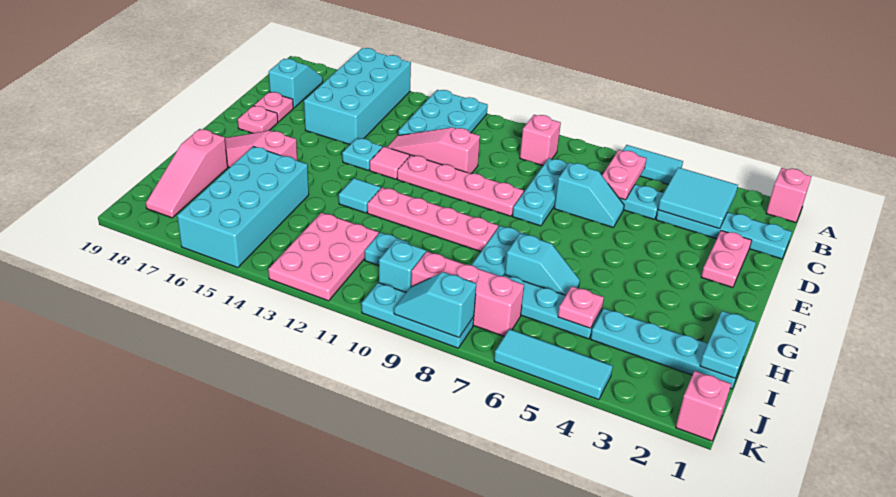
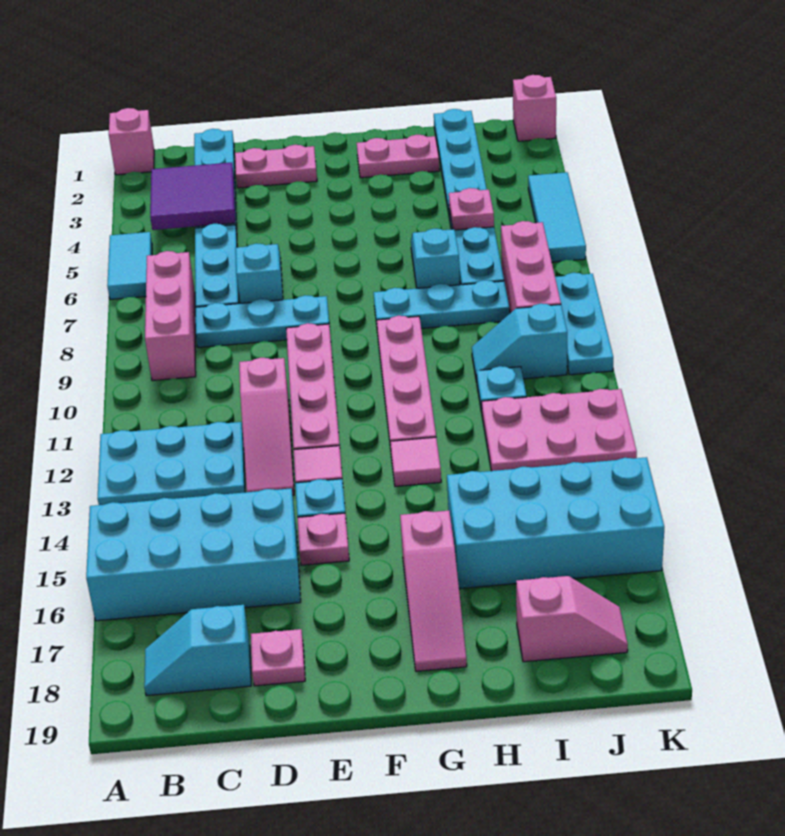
cyan tile B3:C4 level 2 -> purple tile B3:C4 level 2
pink plate B6:C6 level 2 -> pink plate G2:H2 level 1
pink brick B9 level 1 -> pink brick B7:B9 level 1
pink plate E18 level 1 -> pink plate E15 level 1
cyan tile G13 level 1 -> pink tile G13 level 1
cyan plate H1:I1 level 2 -> none
pink slope H18:J18 level 1 top H -> pink slope I18:J18 level 1 top I
cyan slope K8:K9 level 2 top 8 -> none

